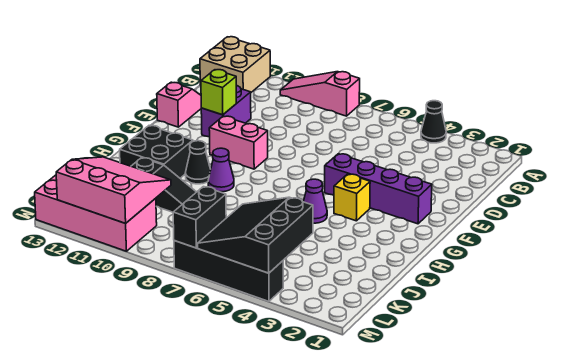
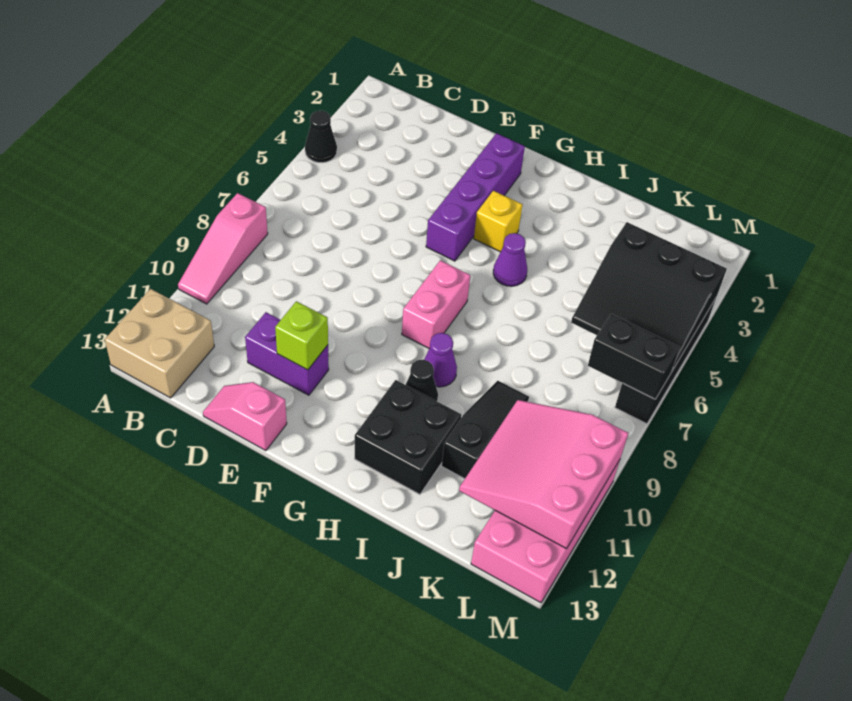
pink brick F9:F10 level 1 -> pink brick G7:G8 level 1

